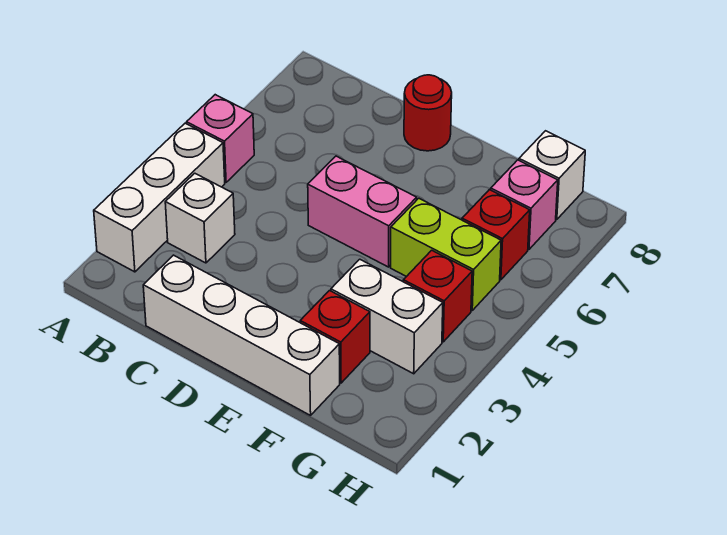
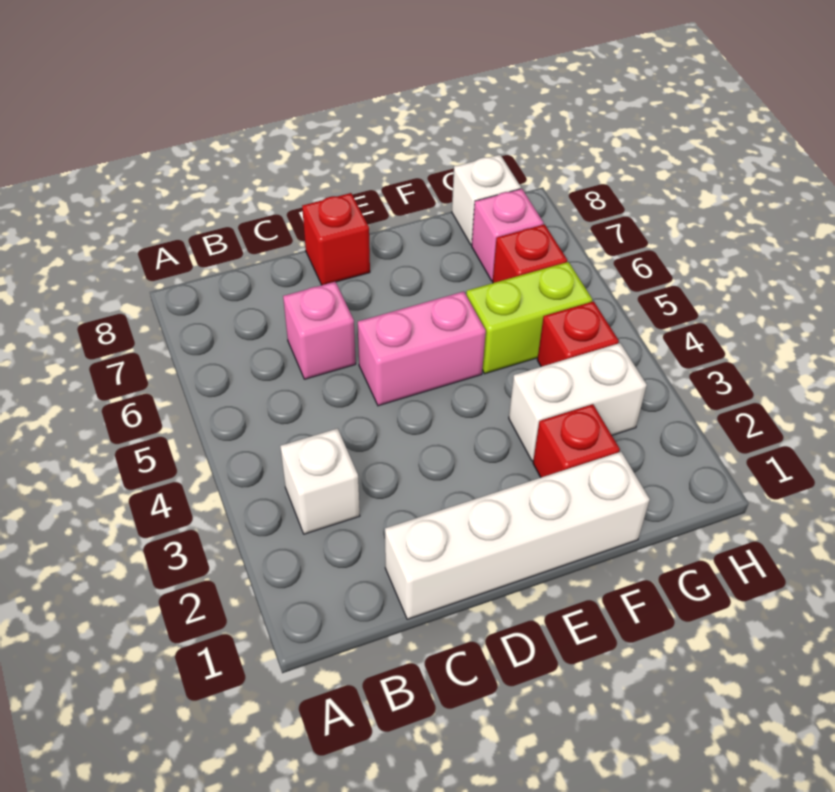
white brick A2:A4 level 1 -> none
pink brick A5 level 1 -> pink brick C6 level 1
red round brick D8 level 1 -> red brick D8 level 1

